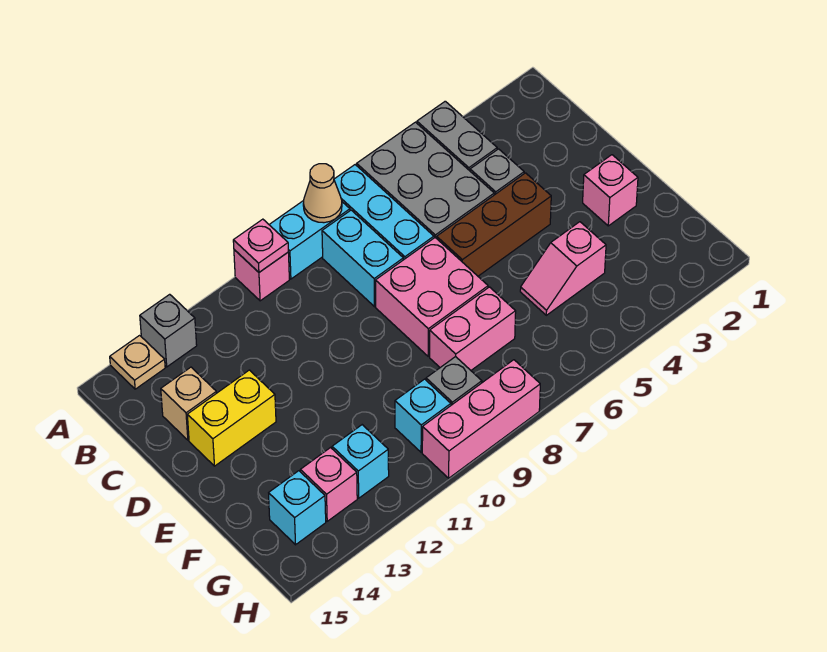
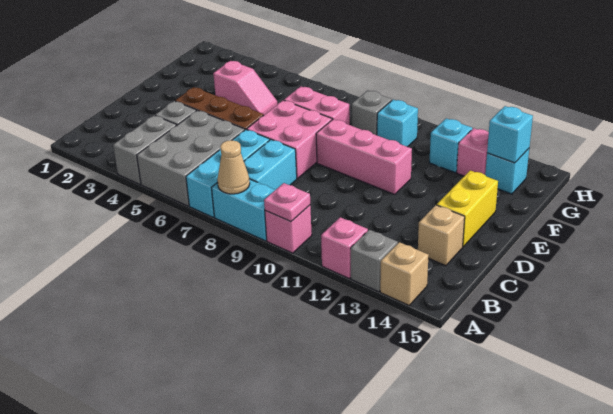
tan plate A14 level 1 -> tan brick A14 level 1
yellow brick D13:D14 level 1 -> yellow brick D14:E14 level 1
pink brick E2 level 1 -> pink brick A12 level 1
none -> cyan brick G14 level 2
pink brick H8:H10 level 1 -> pink brick E9:E11 level 1

